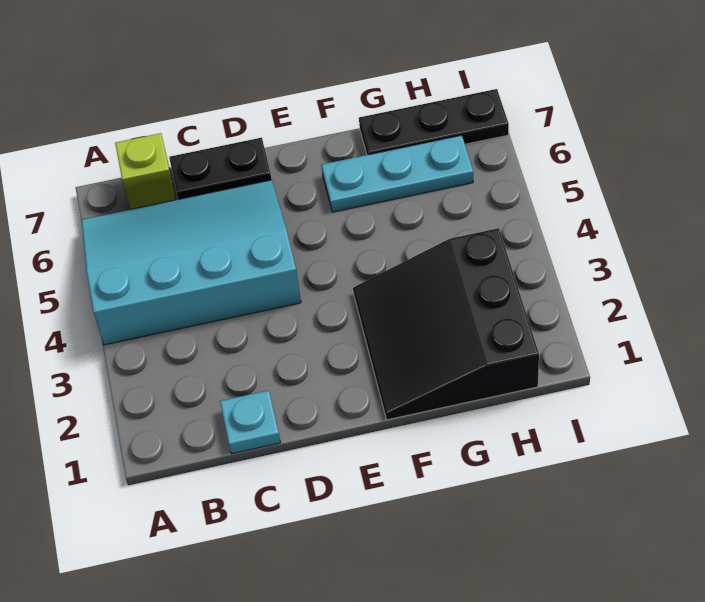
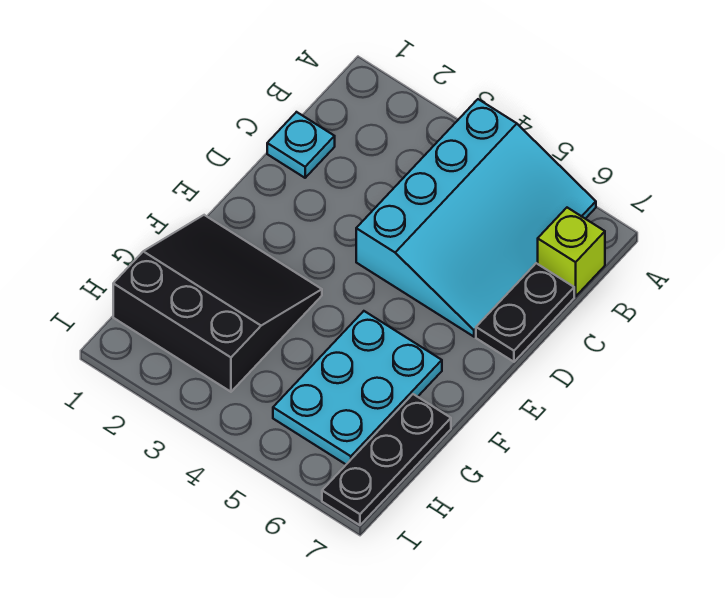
cyan plate F6:H6 level 1 -> cyan plate F5:H6 level 1

